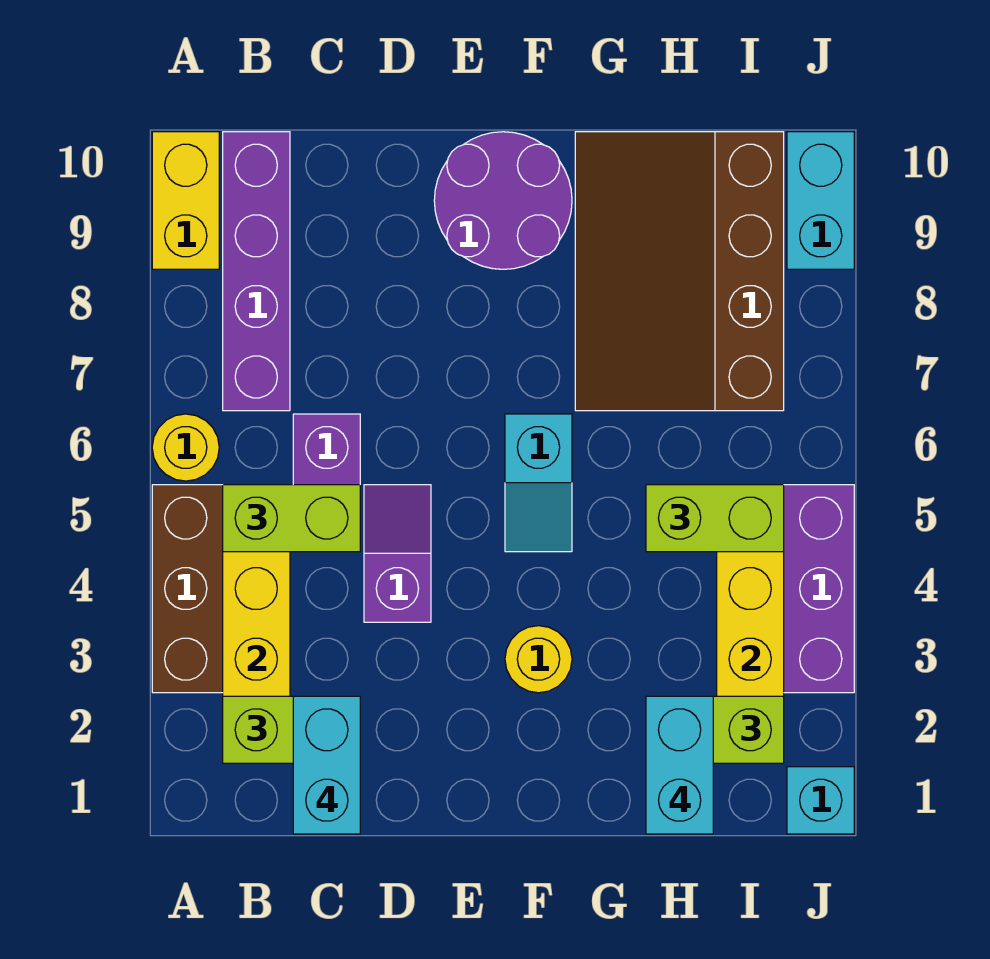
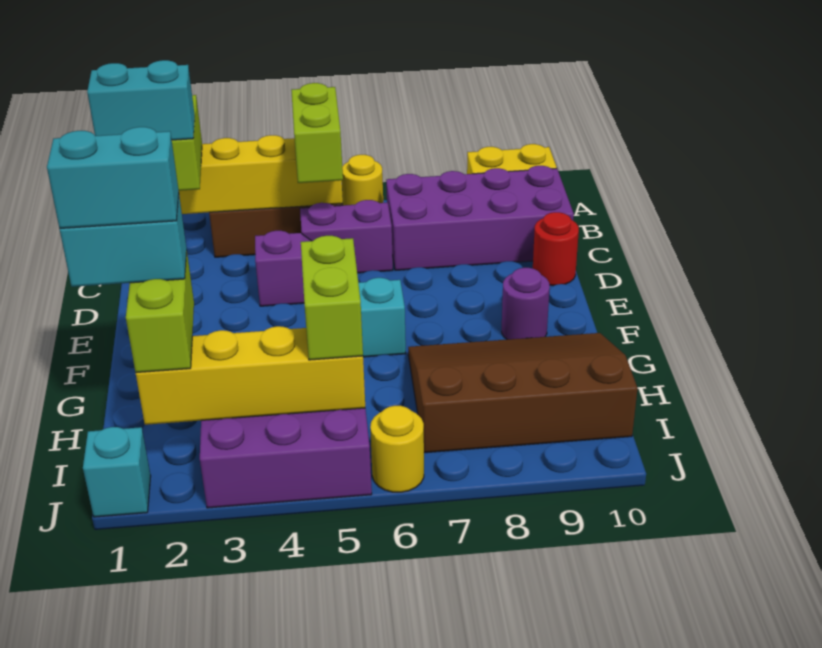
purple brick B7:B10 level 1 -> purple brick B7:C10 level 1
none -> red round brick D10 level 1
purple round brick E9:F10 level 1 -> purple round brick F9 level 1
yellow round brick F3 level 1 -> yellow round brick J6 level 1
cyan brick J9:J10 level 1 -> cyan brick H1:H2 level 5

